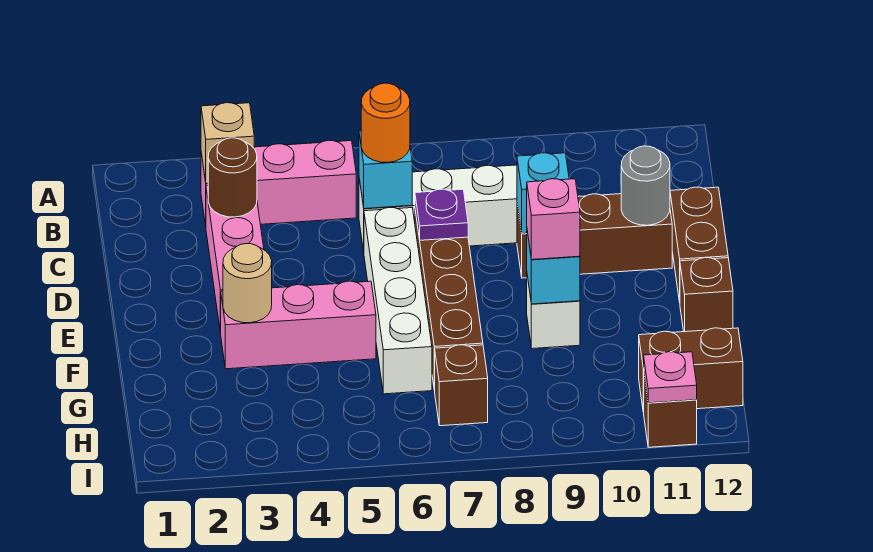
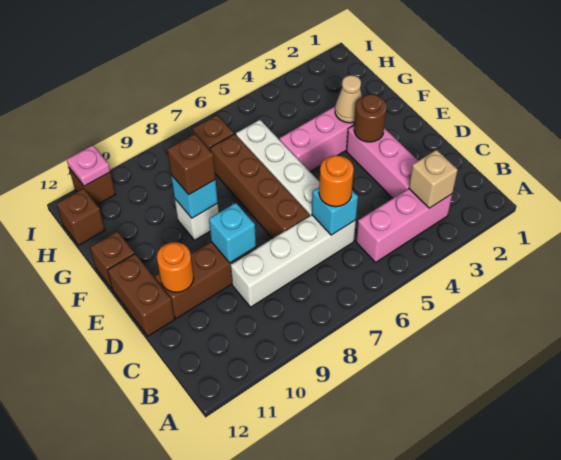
brown round brick C3 level 2 -> brown round brick E3 level 2
purple plate D7 level 2 -> none
grey round brick D11 level 2 -> orange round brick D11 level 2
tan round brick F3 level 2 -> tan cone F3 level 2
pink brick F9 level 3 -> brown brick F9 level 3
brown brick H11:H12 level 1 -> brown brick H12 level 1

